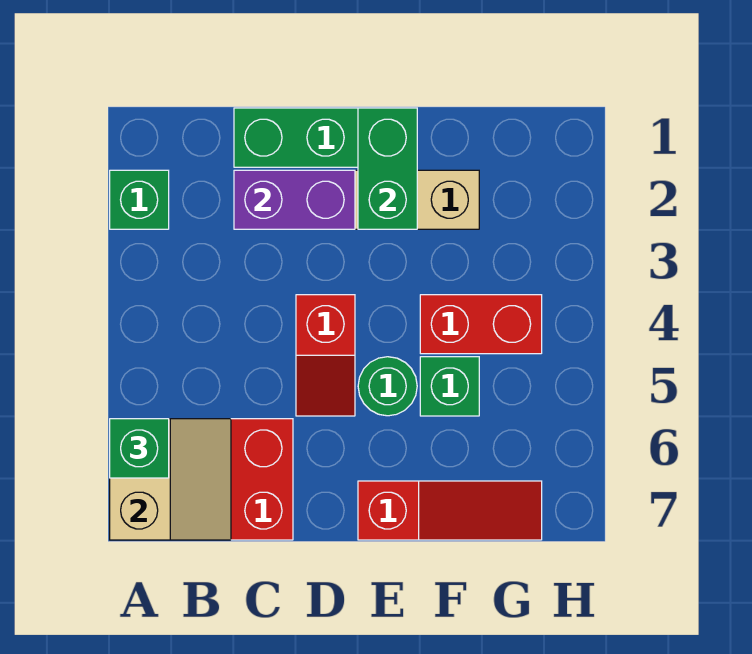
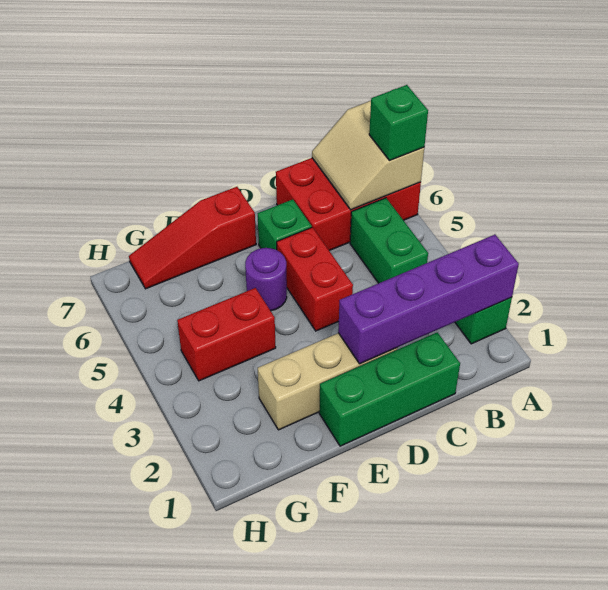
purple brick C2:D2 level 2 -> purple brick A2:D2 level 2
red slope D4:D5 level 1 top 4 -> red brick D4:D5 level 1
green brick E1:E2 level 2 -> green brick B4:B5 level 1
green round brick E5 level 1 -> purple round brick E5 level 1
green brick F5 level 1 -> green brick D6 level 1

